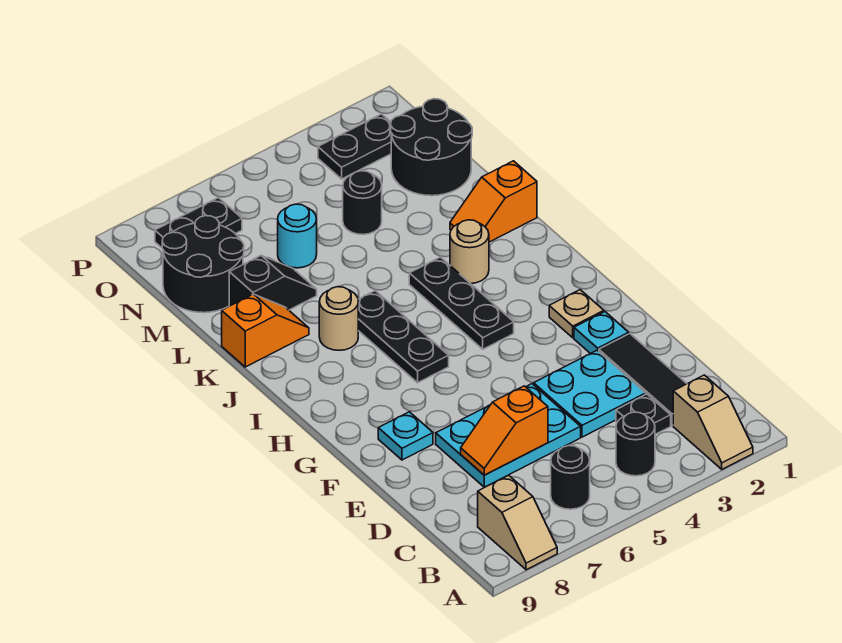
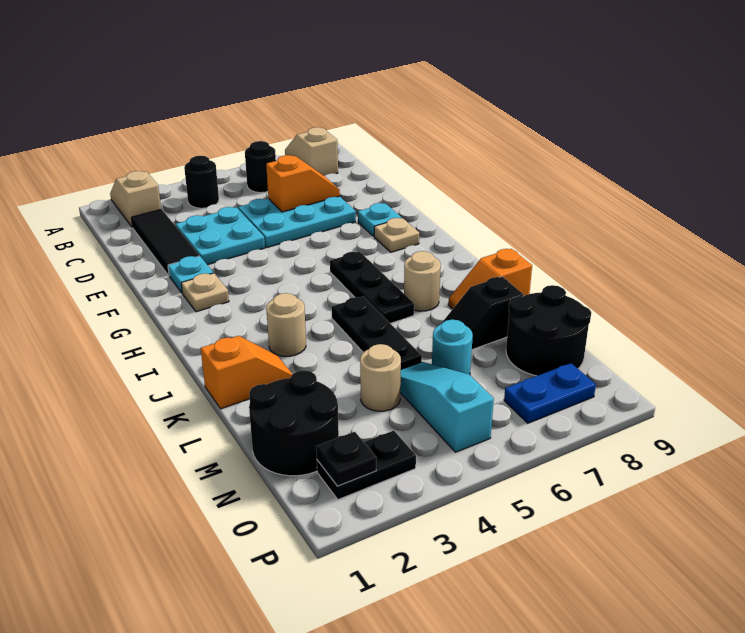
black plate C3 level 1 -> black plate O2 level 2
none -> tan plate G8 level 1
black plate H4:J4 level 1 -> black plate J5:L5 level 1
black round brick M4 level 1 -> tan round brick M4 level 1
none -> cyan slope M5:O5 level 1 top O
black plate O7:O8 level 1 -> blue plate O7:O8 level 1

